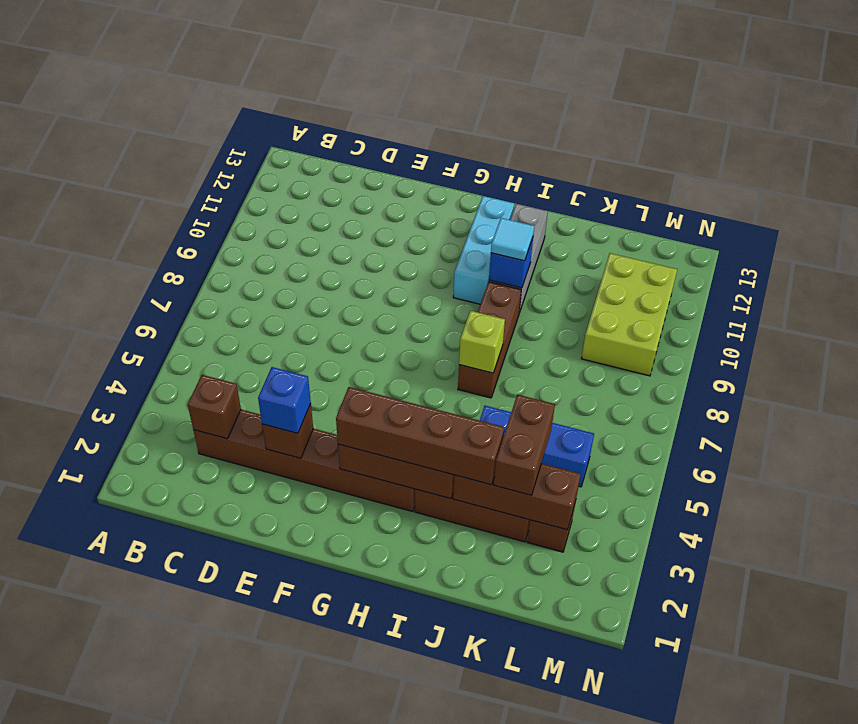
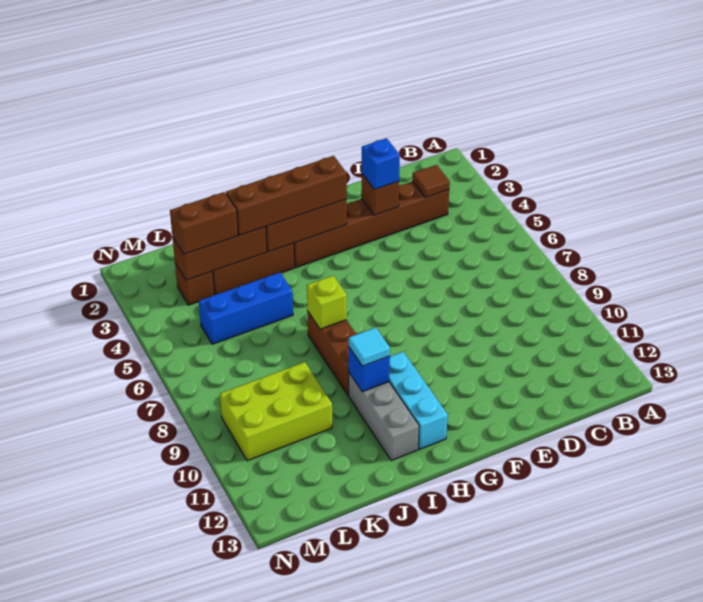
brown brick C3 level 2 -> brown tile C3 level 2
brown brick K3:K4 level 3 -> brown brick K3:L3 level 3
lime brick L9:M11 level 1 -> lime brick K9:M10 level 1

